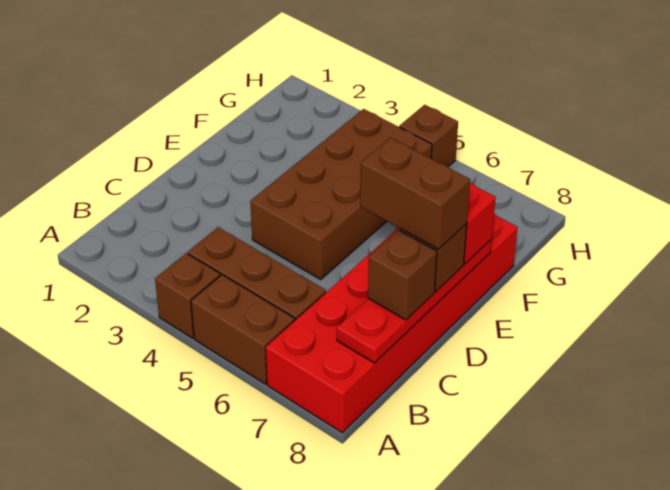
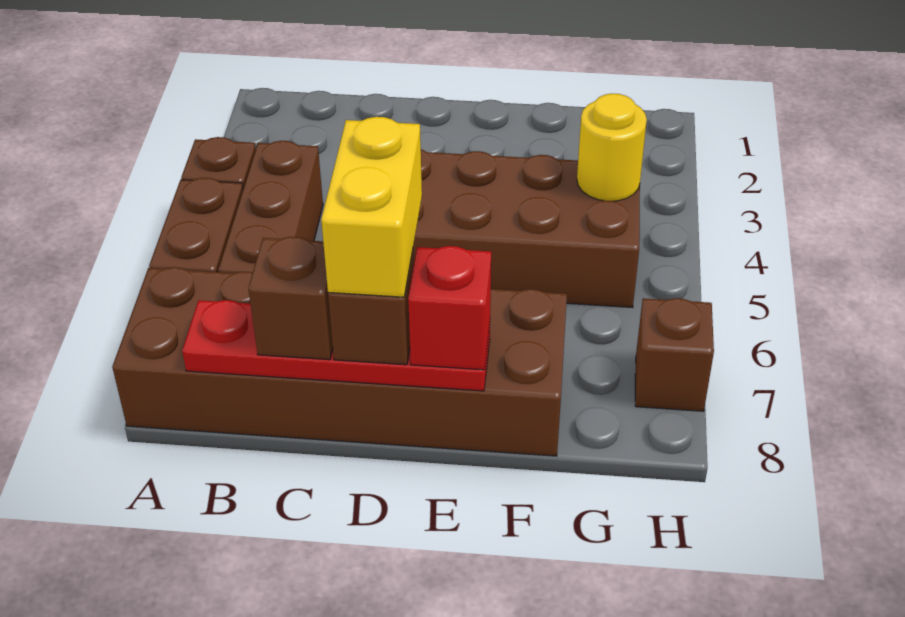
red brick A7:F8 level 1 -> brown brick A7:F8 level 1
brown brick D7:D8 level 4 -> yellow brick D7:D8 level 4
none -> yellow round brick G4 level 2
brown brick H5 level 1 -> brown brick H7 level 1

